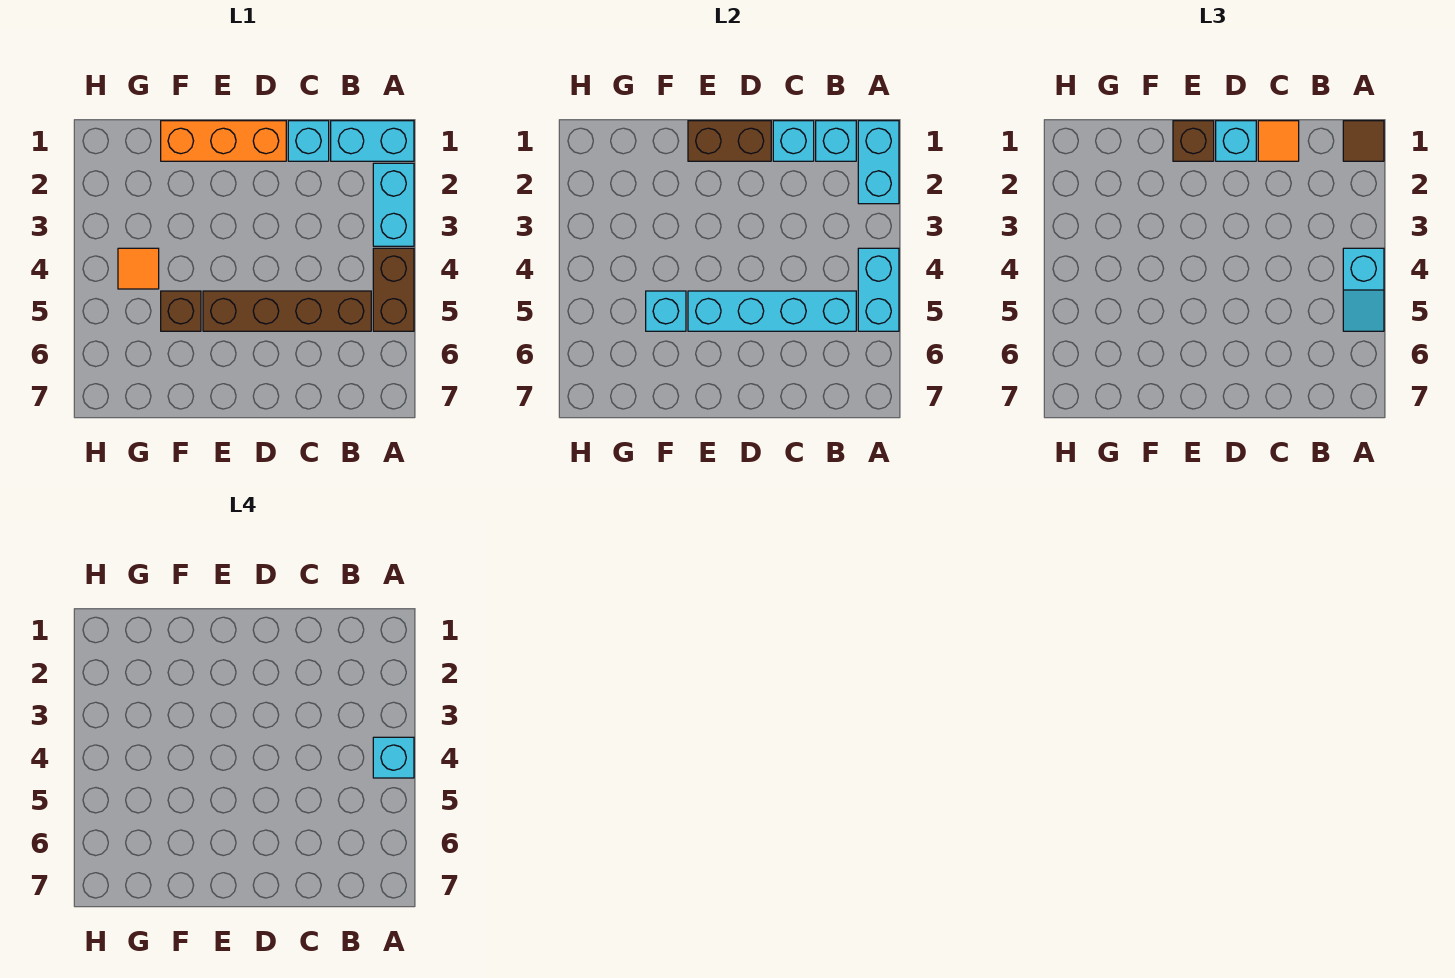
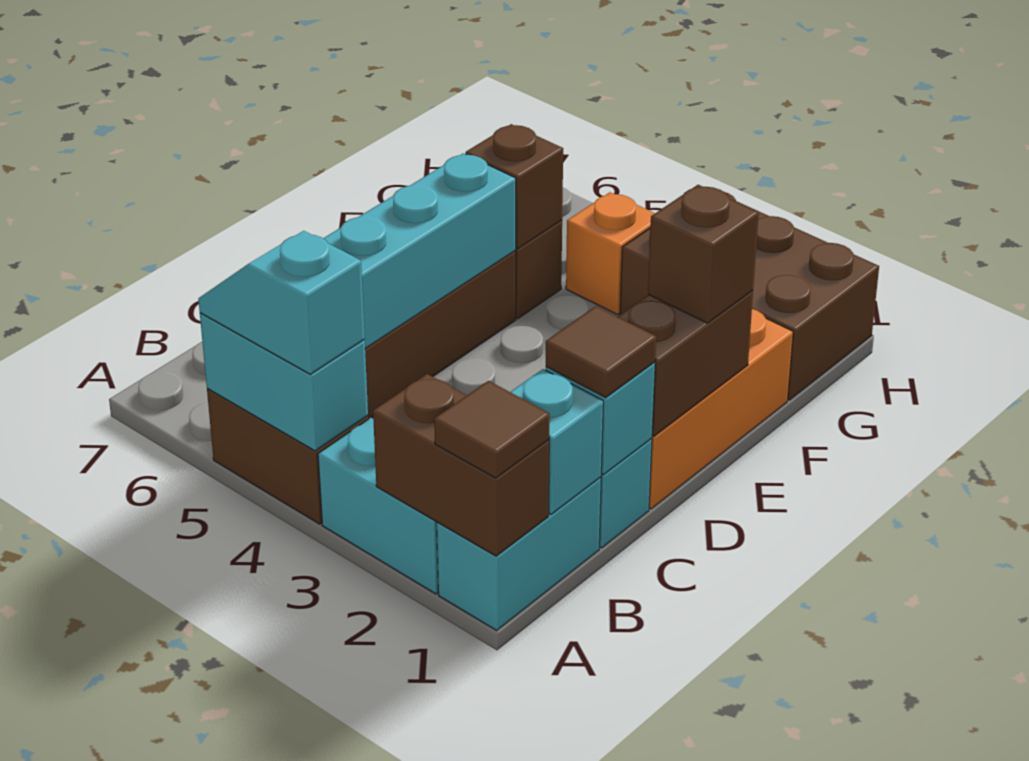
cyan brick A1:A2 level 2 -> brown brick A1:A2 level 2
cyan brick A4 level 4 -> none
orange tile C1 level 3 -> brown tile C1 level 3
cyan brick D1 level 3 -> none
cyan brick F5 level 2 -> brown brick F5 level 2
none -> brown brick G1:H3 level 1
orange tile G4 level 1 -> orange brick G4 level 1

